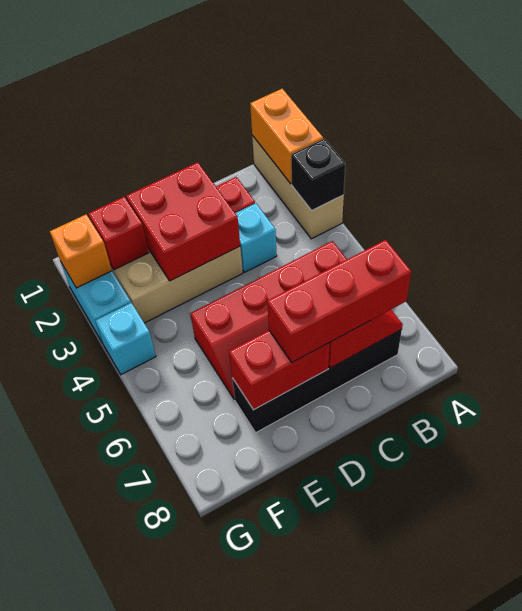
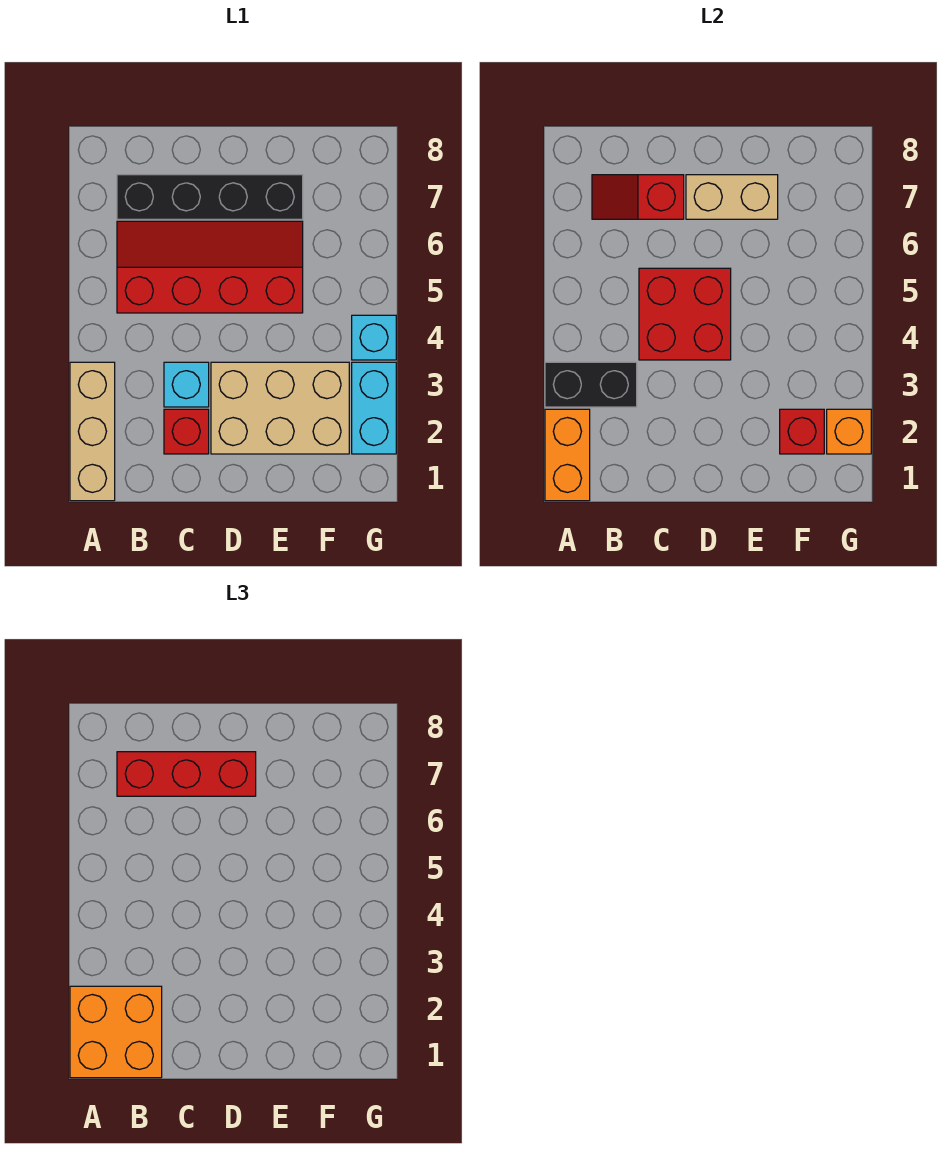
none -> orange brick A1:B2 level 3
black brick A3 level 2 -> black brick A3:B3 level 2
red brick D2:E3 level 2 -> red brick C4:D5 level 2
red brick D7:E7 level 2 -> tan brick D7:E7 level 2

